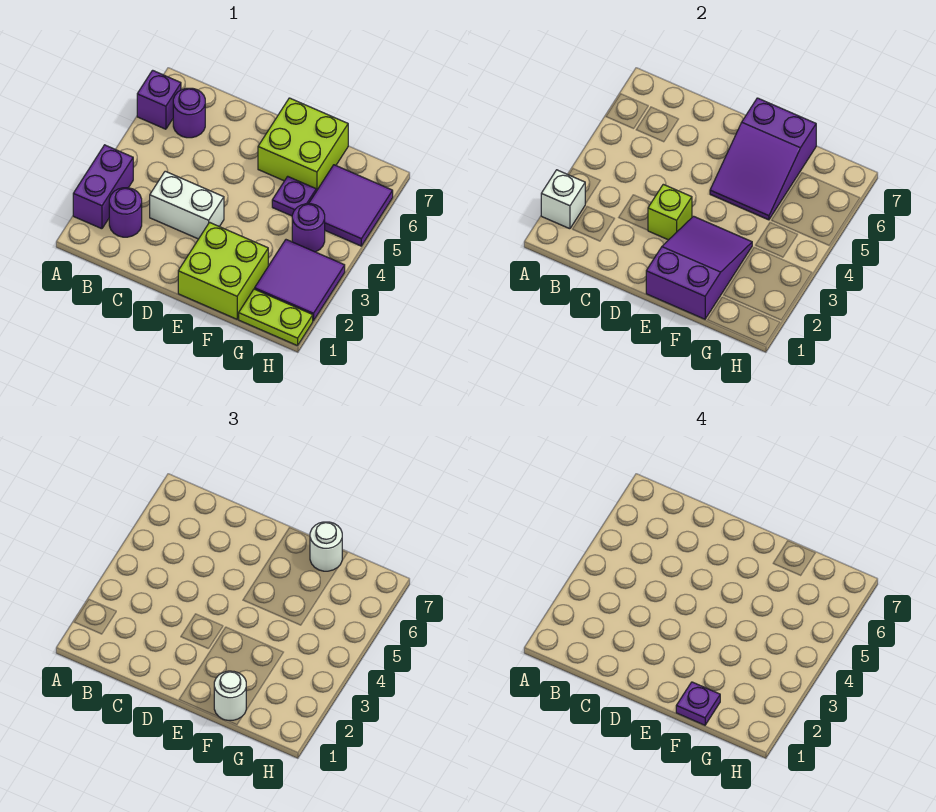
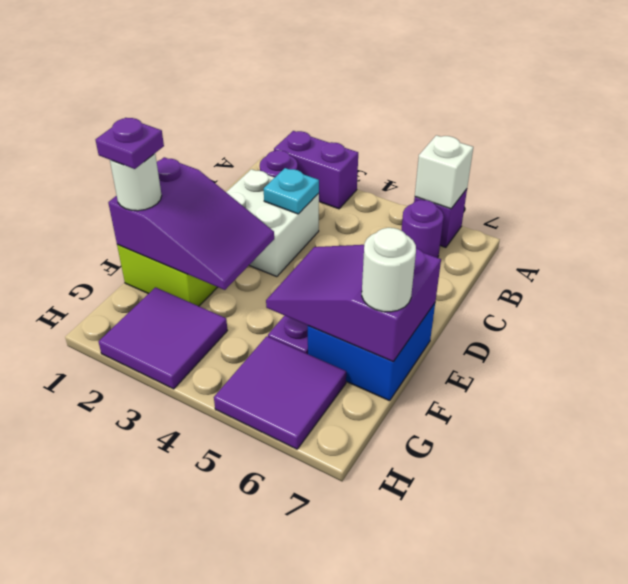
white brick A2 level 2 -> white brick A6 level 2
white brick C3:D3 level 1 -> white brick C2:D3 level 1
none -> cyan plate C3 level 2
lime brick D3 level 2 -> none
lime brick E6:F7 level 1 -> blue brick E6:F7 level 1
lime plate G1:H1 level 1 -> none
purple round brick G4 level 1 -> none

